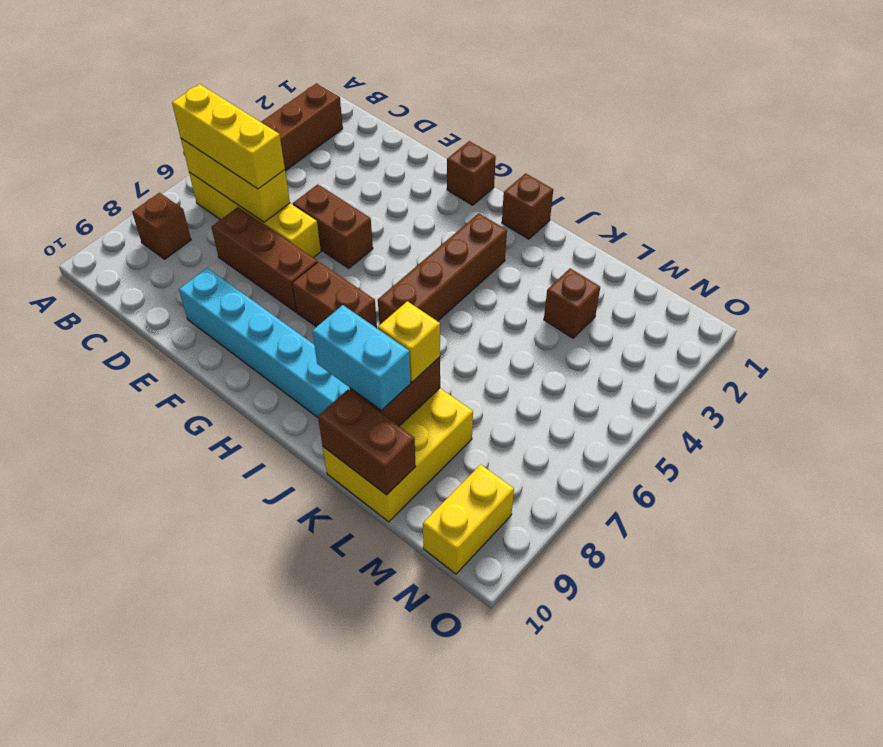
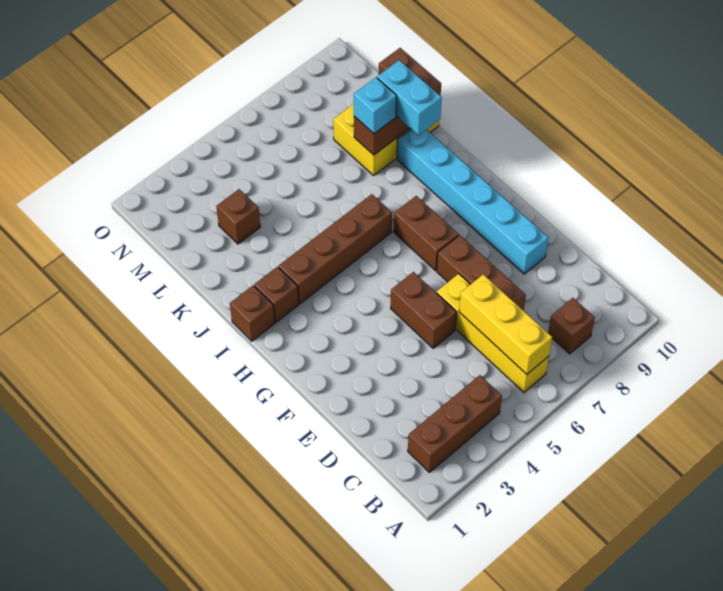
yellow brick B6:D6 level 3 -> none
brown brick G1 level 1 -> brown brick I2 level 1
yellow brick K8 level 3 -> cyan brick K8 level 3
yellow brick N9:N10 level 1 -> none

